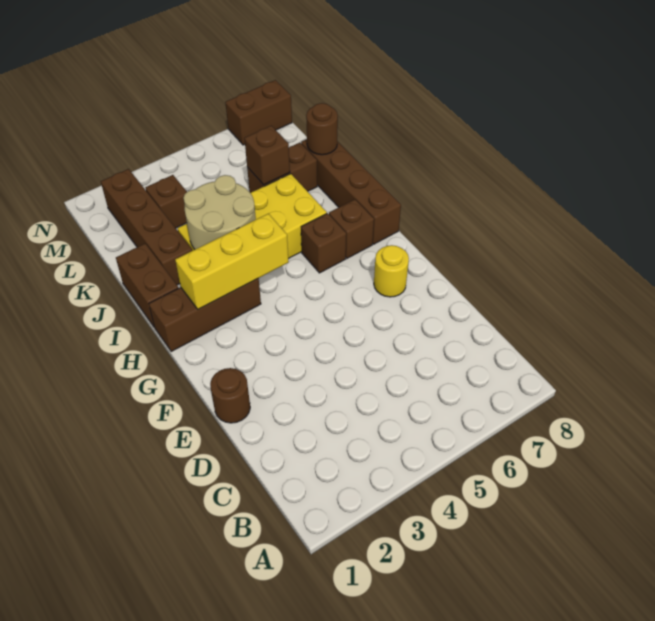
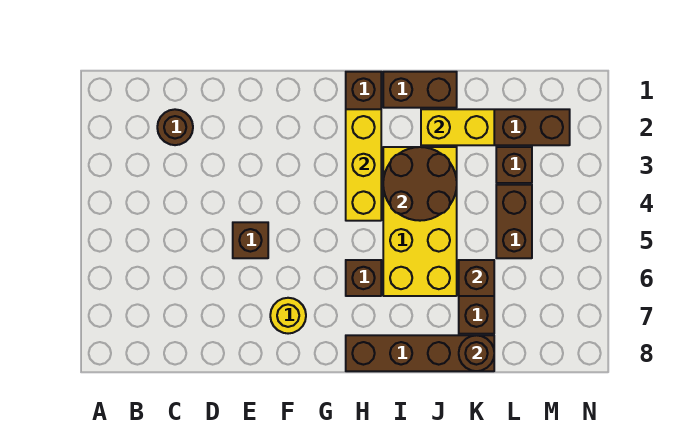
brown round brick E1 level 1 -> brown round brick C2 level 1
brown brick H7 level 1 -> brown brick E5 level 1
tan round brick I3:J4 level 2 -> brown round brick I3:J4 level 2
none -> yellow brick J2:K2 level 2
brown brick N7:N8 level 1 -> brown brick L4:L5 level 1

